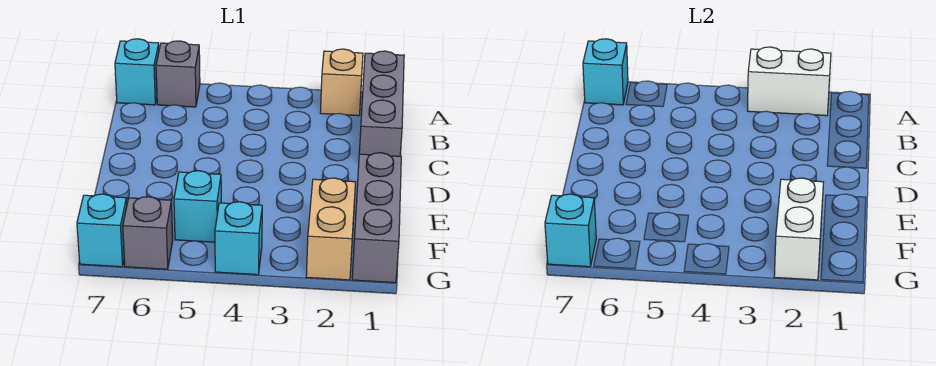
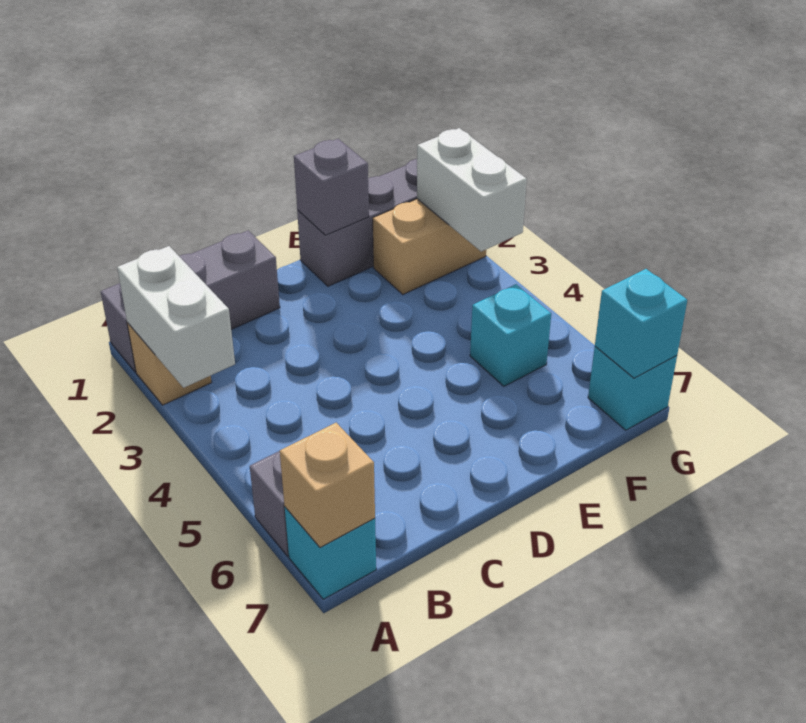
cyan brick A7 level 2 -> tan brick A7 level 2
white brick F2:G2 level 2 -> white brick G2:G3 level 2
cyan brick G4 level 1 -> none
grey brick G6 level 1 -> grey brick E1 level 2

